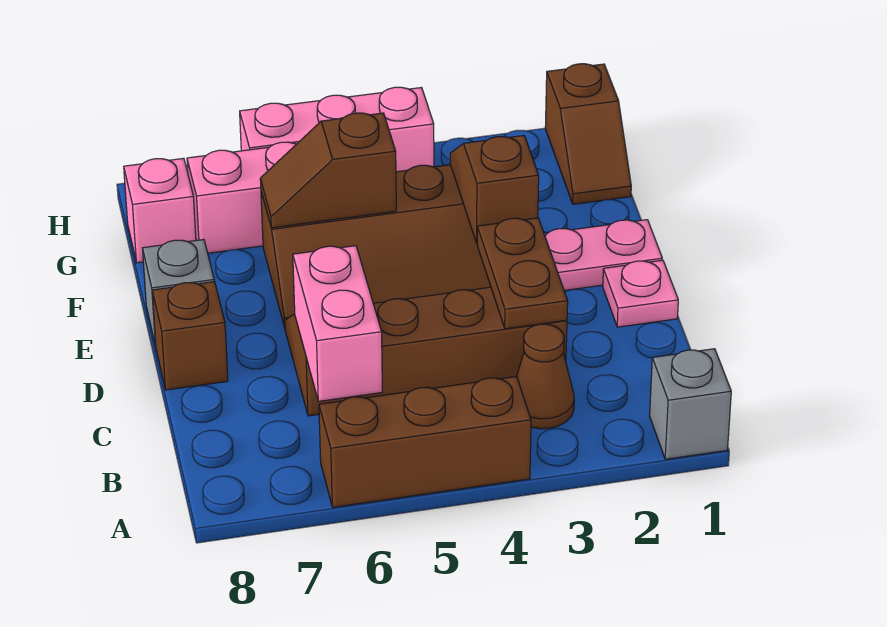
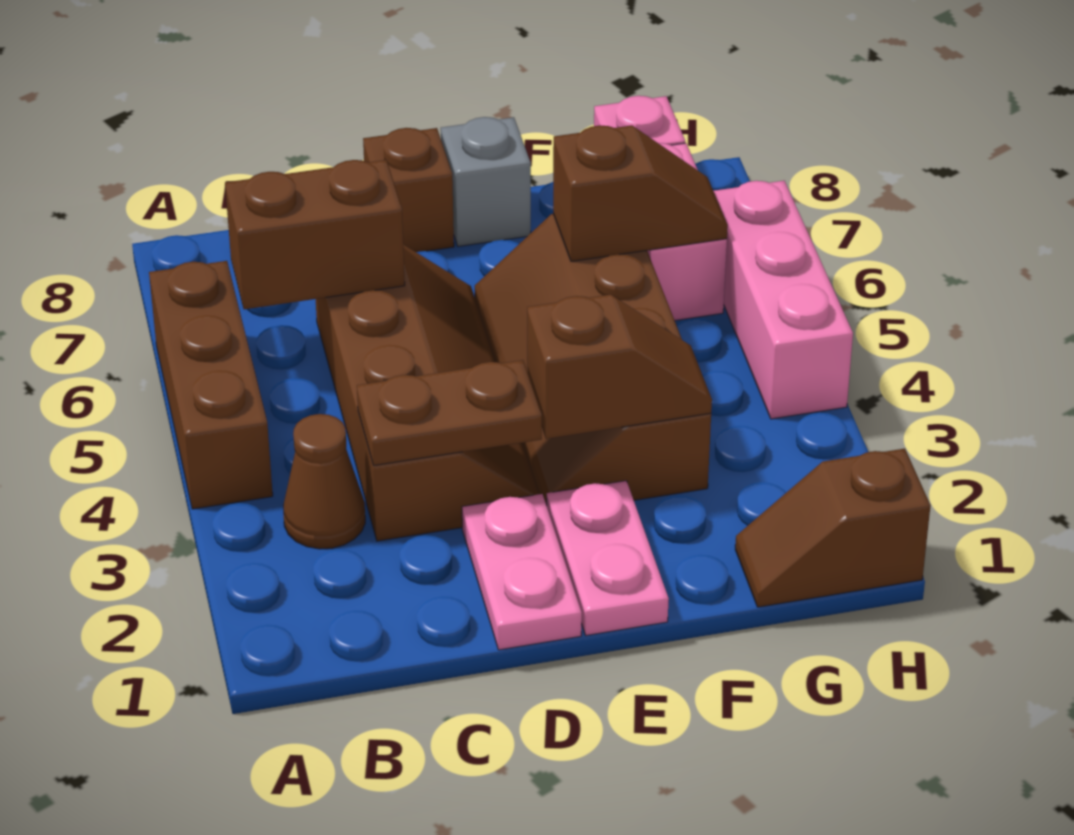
grey brick A1 level 1 -> none
pink brick B6:C6 level 2 -> brown brick B6:C6 level 2
pink plate D1 level 1 -> pink plate D1:D2 level 1
brown slope F5:F6 level 2 top 5 -> brown slope F6:G6 level 2 top F

